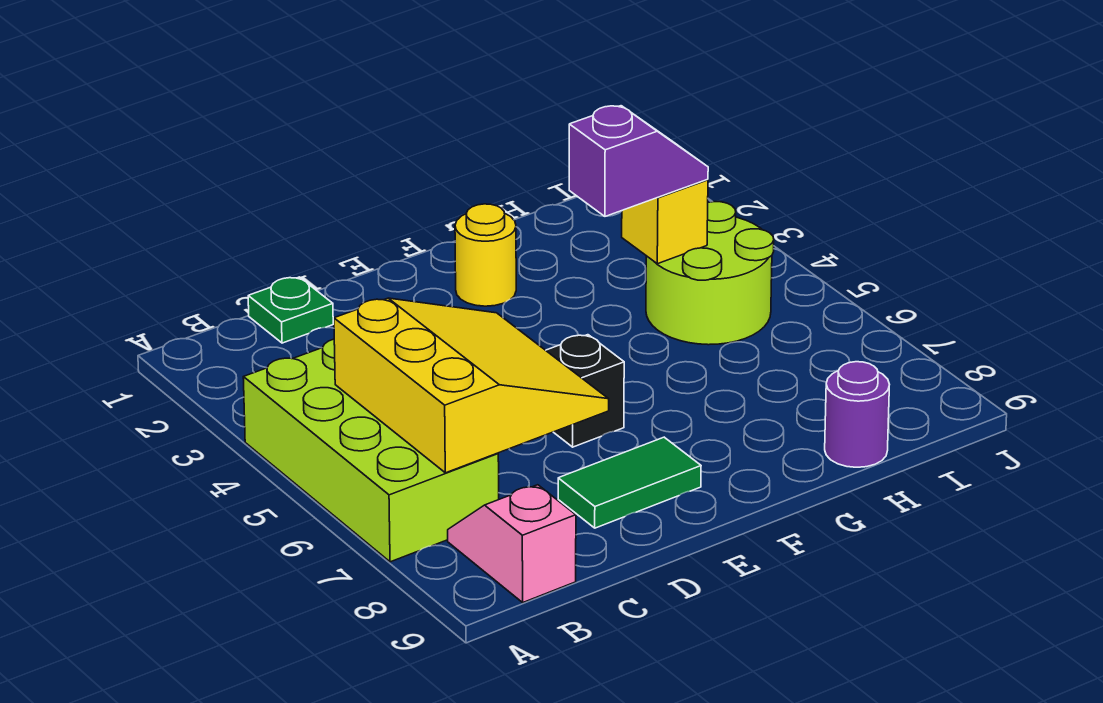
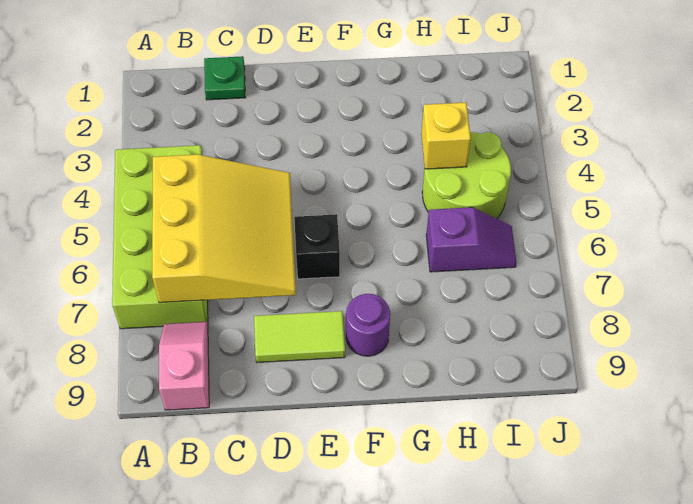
green tile D8:E8 level 1 -> lime tile D8:E8 level 1
yellow round brick F2 level 1 -> none
purple slope G4:H4 level 3 top G -> purple slope H6:I6 level 1 top H
purple round brick H9 level 1 -> purple round brick F8 level 1

